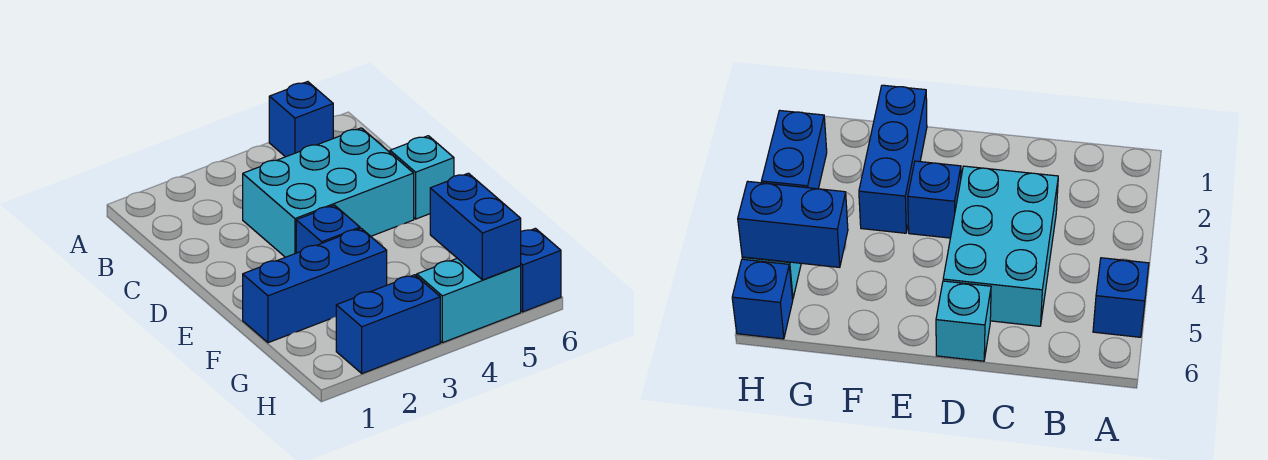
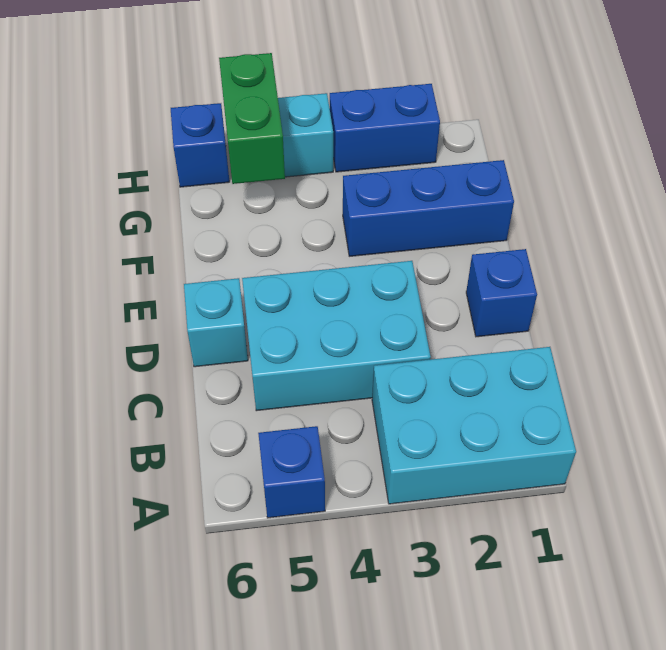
none -> cyan brick A1:B3 level 1
blue brick E3 level 1 -> blue brick D1 level 1
blue brick G5:H5 level 2 -> green brick G5:H5 level 2

